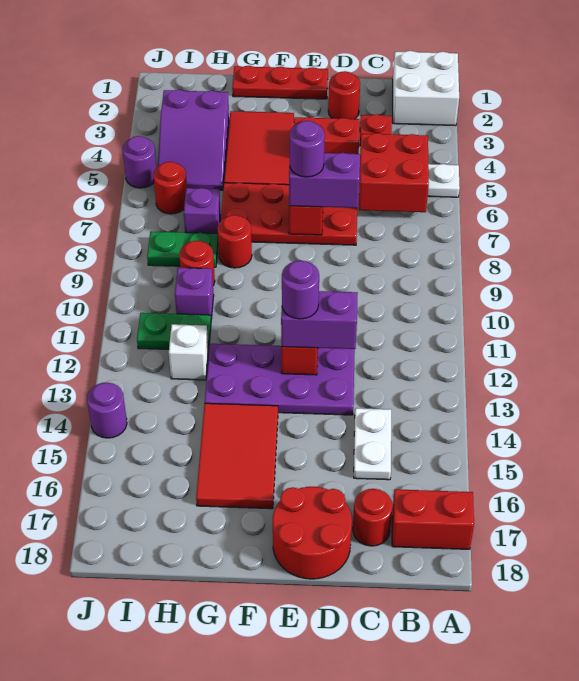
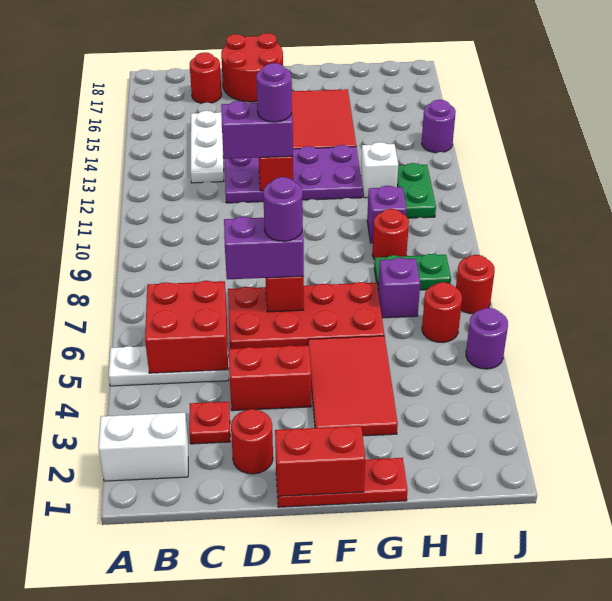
white brick A1:B2 level 1 -> white brick A2:B2 level 1
red brick A17:B17 level 1 -> red brick E1:F1 level 2
white plate C14:C15 level 1 -> white plate C13:C15 level 1
red round brick G8 level 1 -> red round brick J7 level 1
purple slope H3:I5 level 1 top 3 -> none
green plate H11:I11 level 1 -> green plate I11:I12 level 1

